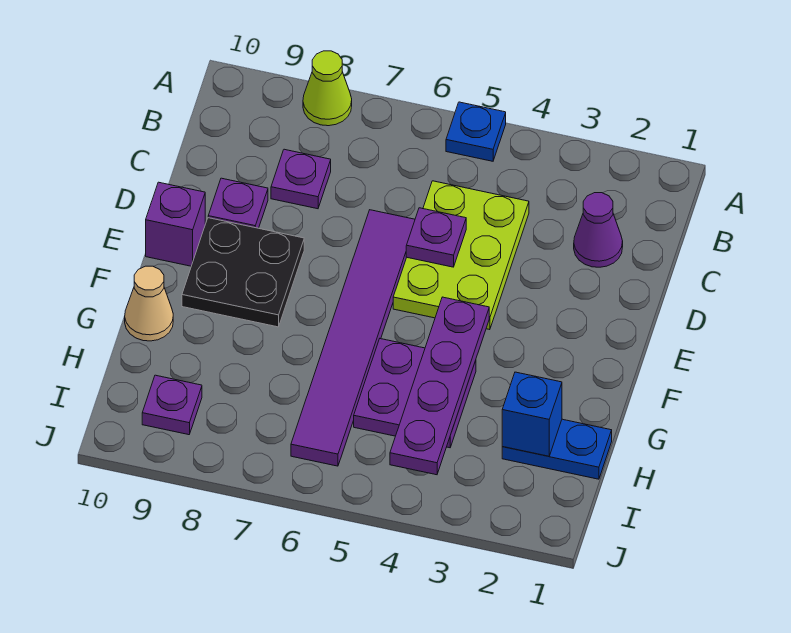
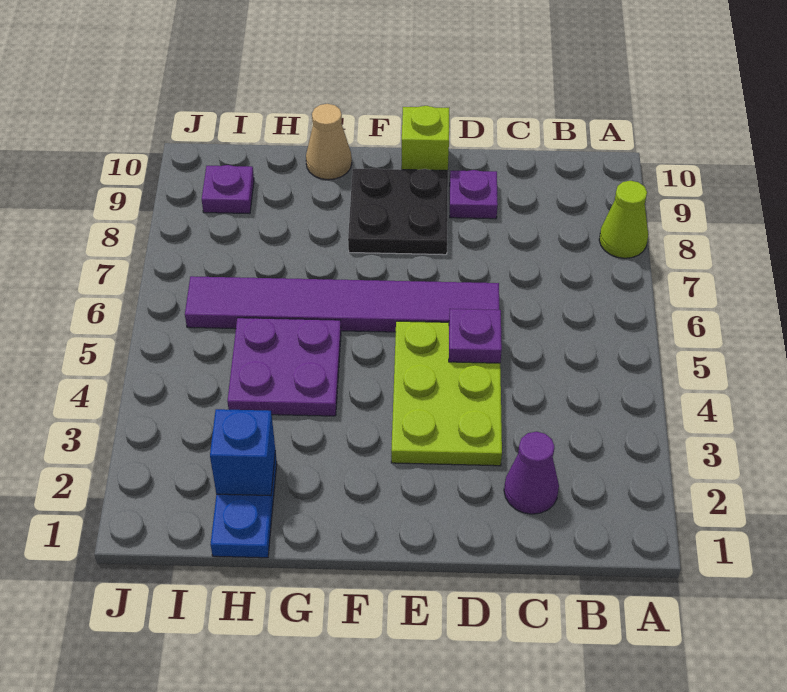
blue plate A5 level 1 -> none
lime plate C4:E5 level 1 -> lime plate D3:E5 level 1
purple plate C8 level 1 -> none
purple brick E10 level 1 -> lime brick E10 level 1
purple plate F4:I4 level 2 -> none

